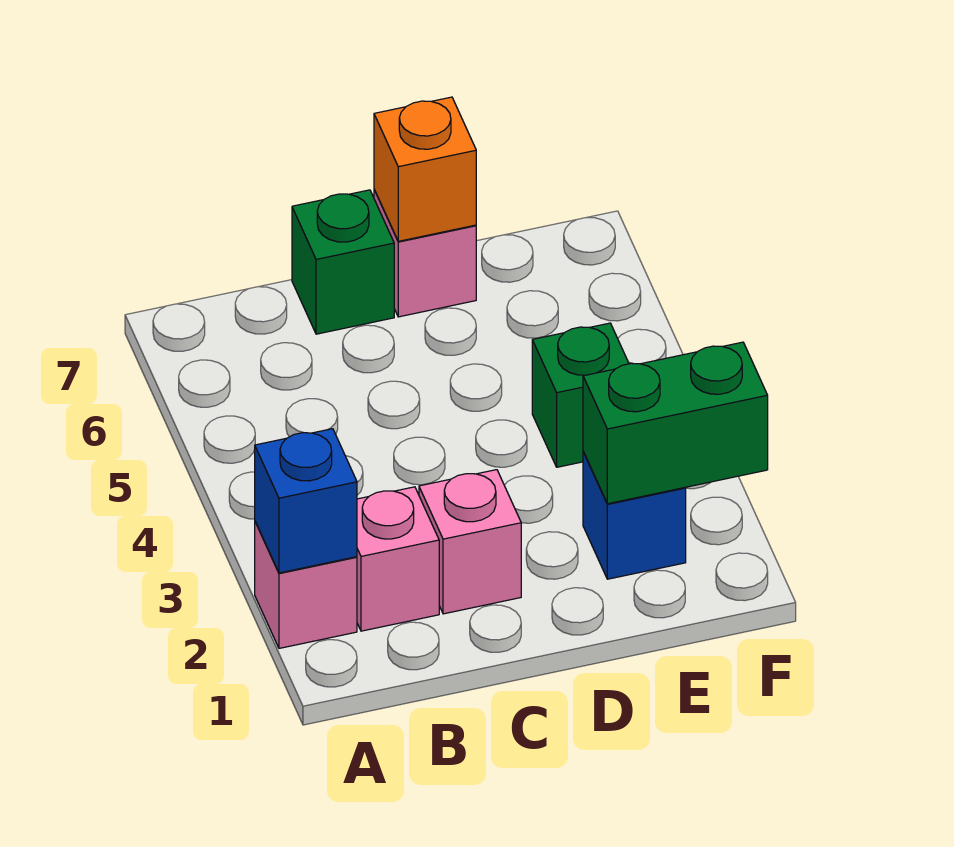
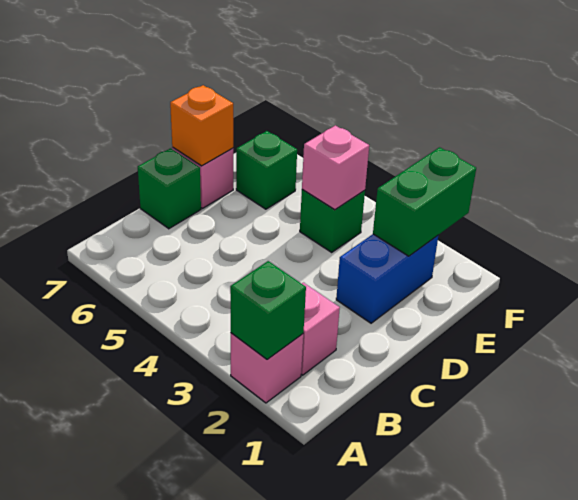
blue brick A2 level 2 -> green brick A2 level 2
pink brick C2 level 1 -> pink brick E4 level 2
blue brick E2 level 1 -> blue brick D2:E2 level 1
none -> green brick E6 level 1

